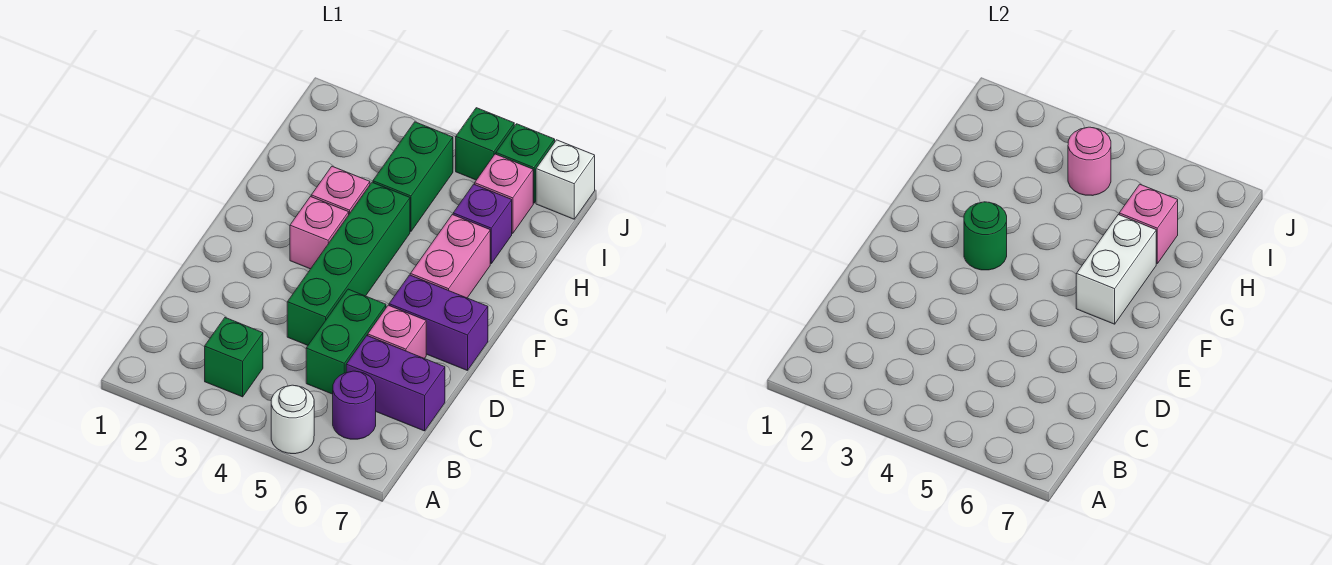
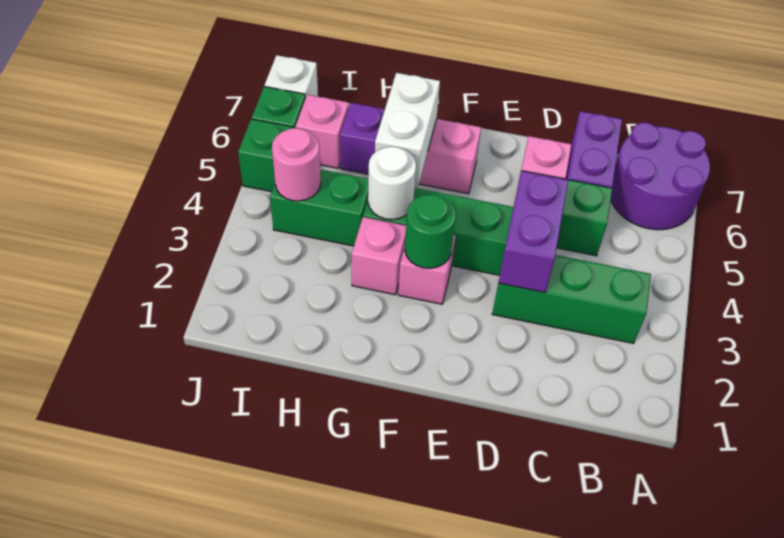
white round brick A5 level 1 -> white round brick G4 level 2
green brick B3 level 1 -> green brick B3:D3 level 1
purple round brick B6 level 1 -> purple round brick A6:B7 level 1
purple brick E6:E7 level 1 -> purple brick D3:D4 level 2
white brick F6:G6 level 2 -> white brick G5:G6 level 2
pink brick H6 level 2 -> none

